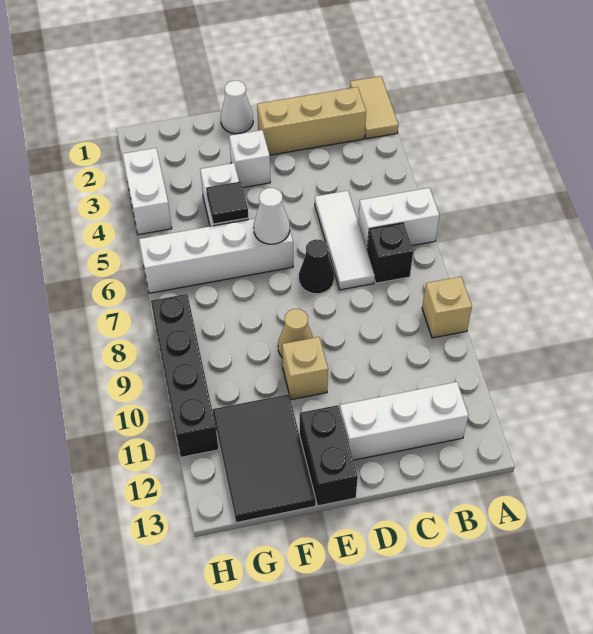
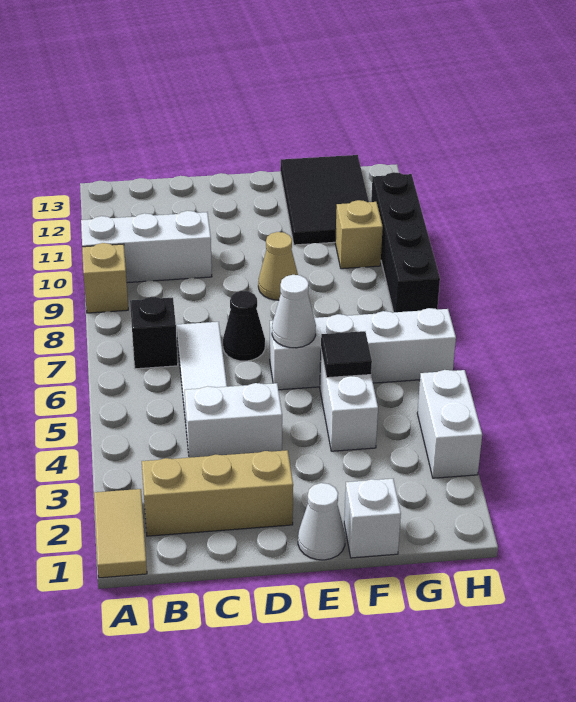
white brick A6:B6 level 1 -> white brick C4:D4 level 1
white brick B12:D12 level 1 -> white brick A10:C10 level 1
white brick E3 level 1 -> white brick F1 level 1
tan brick E10 level 1 -> tan brick G10 level 1
black brick E12:E13 level 1 -> none

